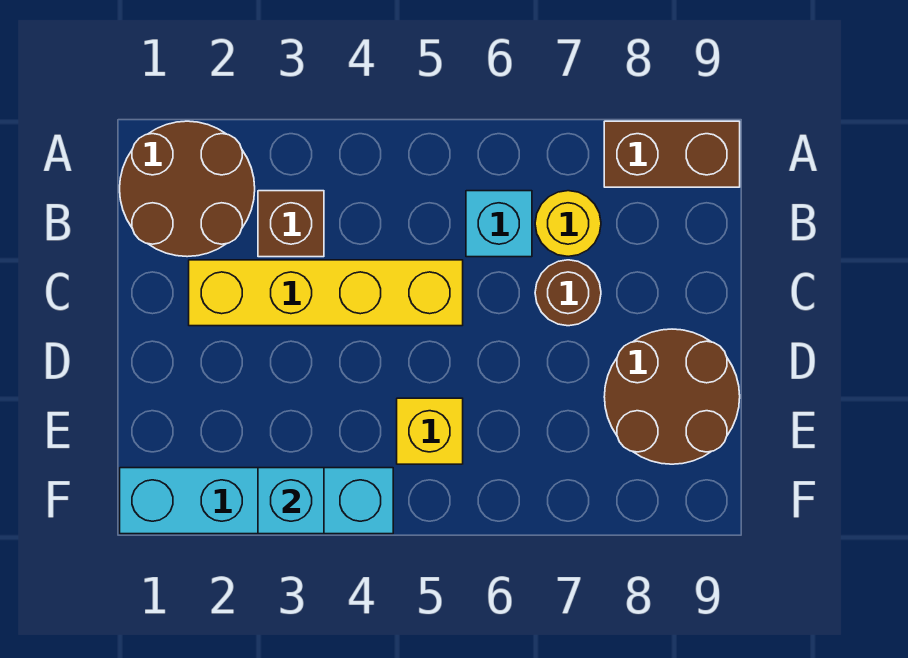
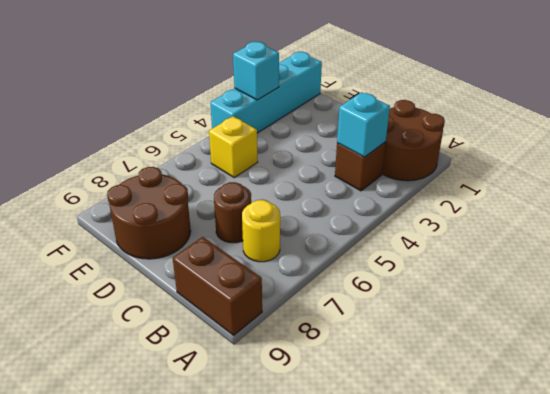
brown brick A8:A9 level 1 -> brown brick A9:B9 level 1
cyan brick B6 level 1 -> cyan brick B3 level 2
yellow brick C2:C5 level 1 -> none

